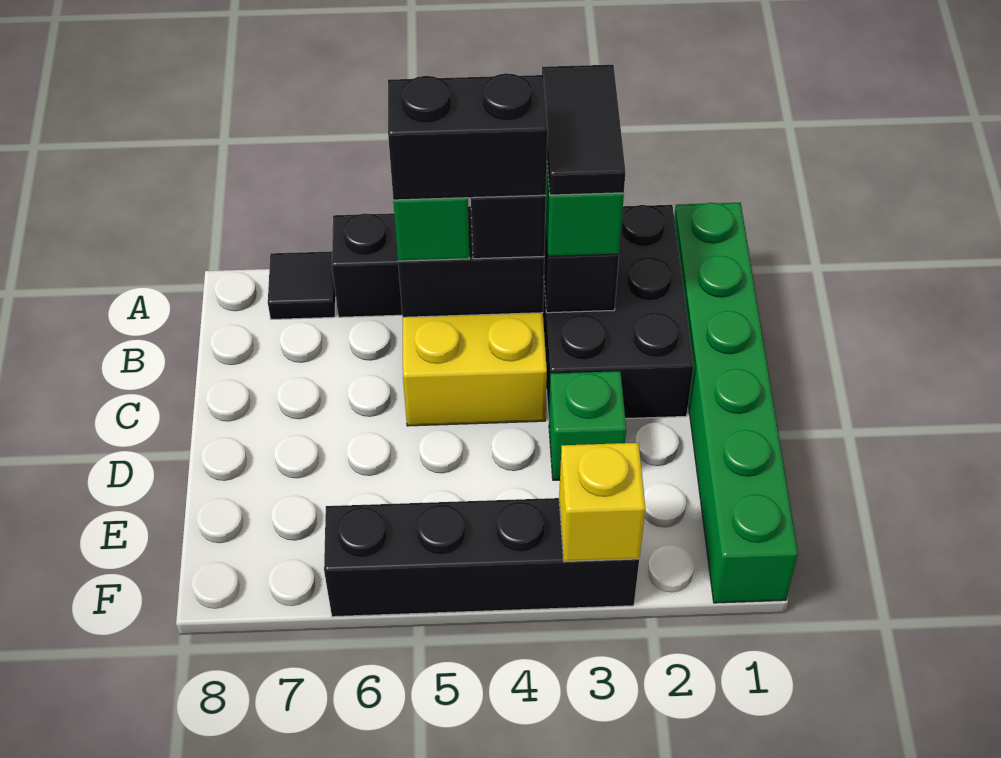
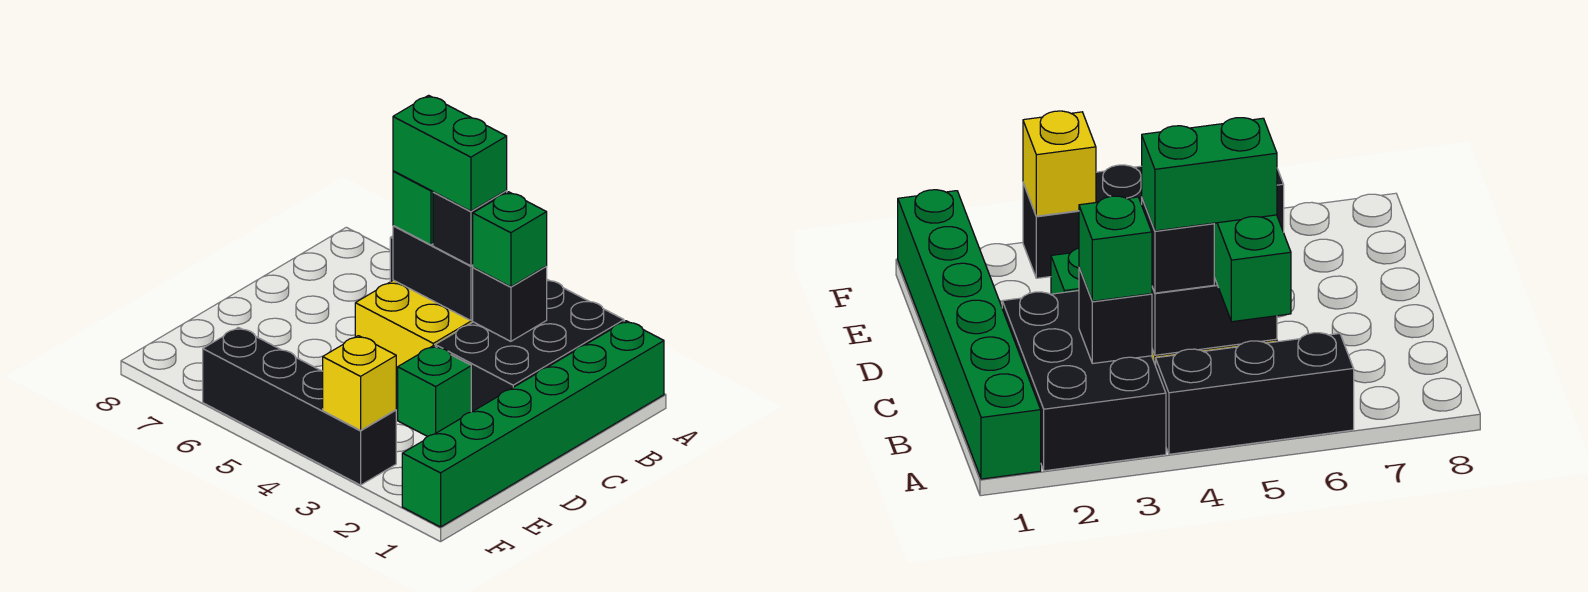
black tile A3:B3 level 4 -> none
black tile A7 level 1 -> none
black brick B4:B5 level 4 -> green brick B4:B5 level 4

